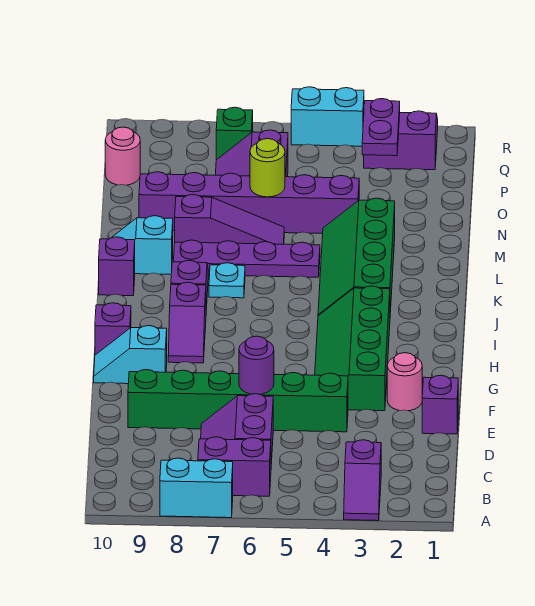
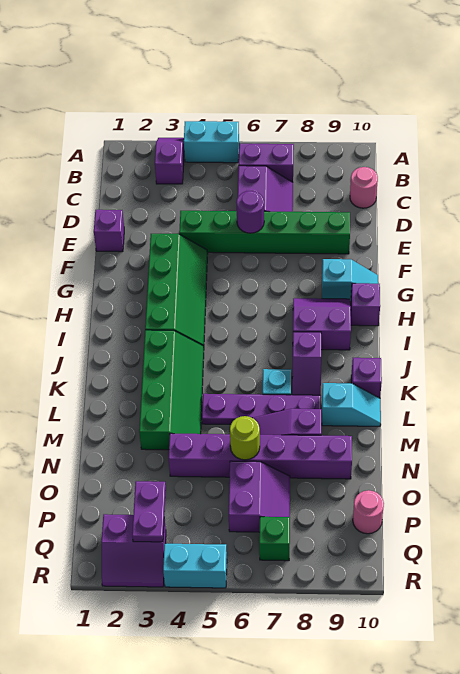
cyan brick A7:A8 level 1 -> cyan brick A4:A5 level 1
pink round brick F2 level 1 -> pink round brick C10 level 1
purple slope H8:I8 level 1 top I -> purple slope H8:I9 level 1 top I

